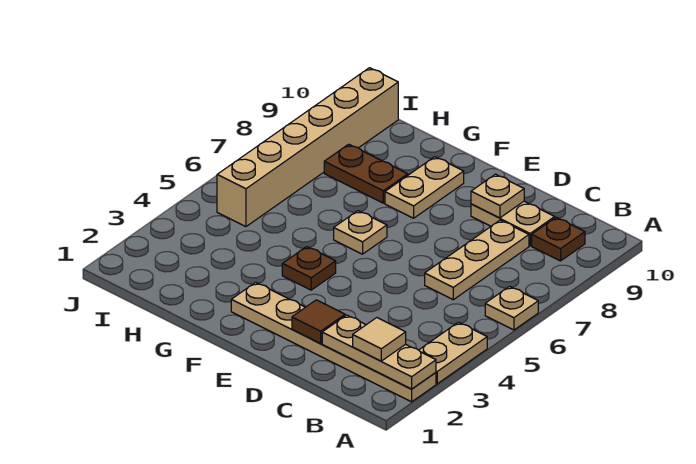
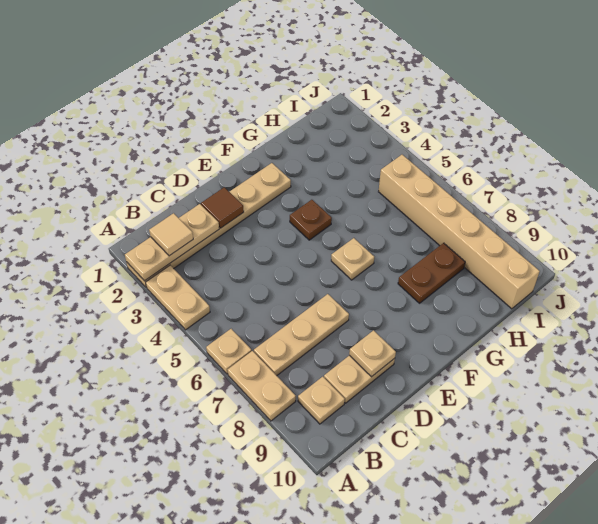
brown plate B9 level 1 -> tan plate B9 level 1
tan plate C6:C8 level 1 -> tan plate B7:D7 level 1
tan plate F8:F9 level 1 -> tan plate A7:A8 level 1

